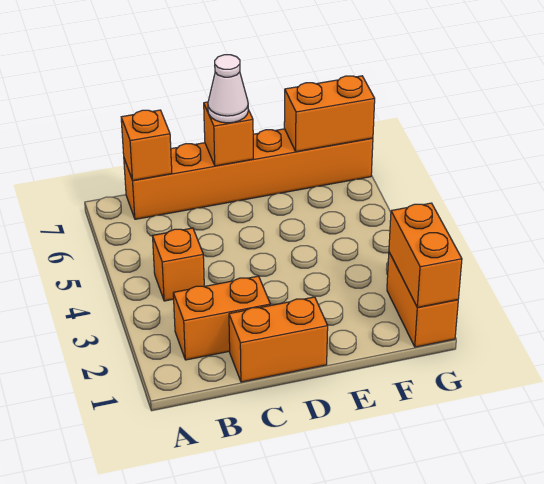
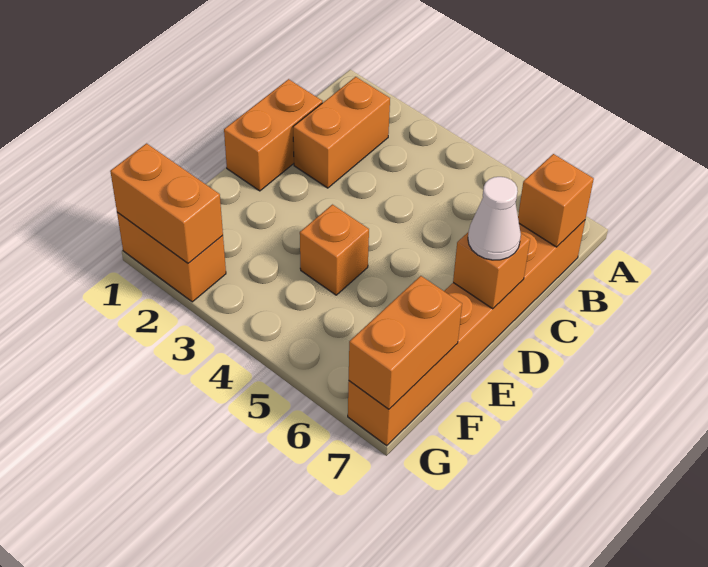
orange brick B4 level 1 -> orange brick E4 level 1

